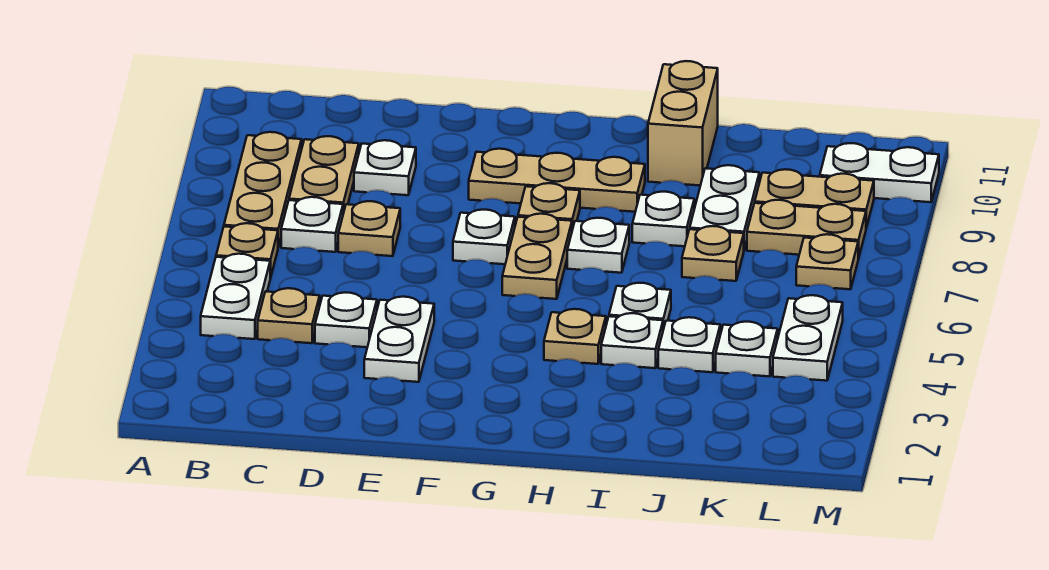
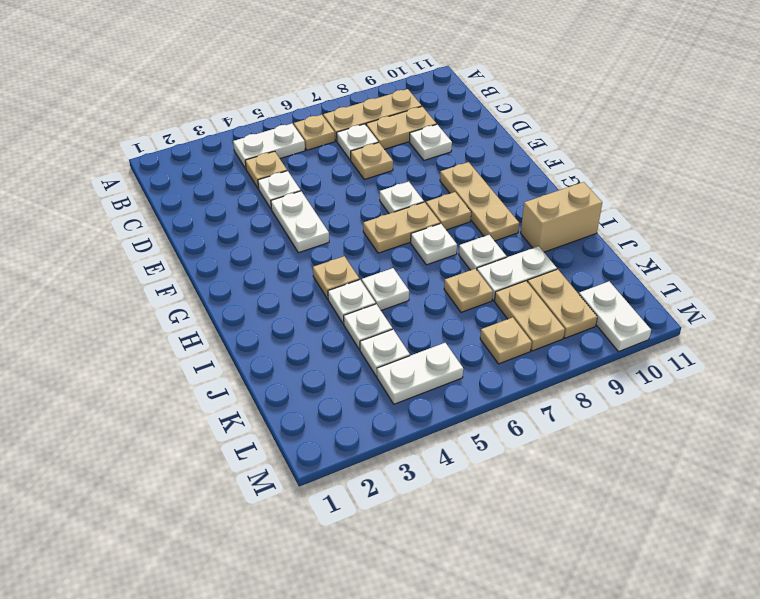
white plate E3:E4 level 1 -> white plate E4:F4 level 1

